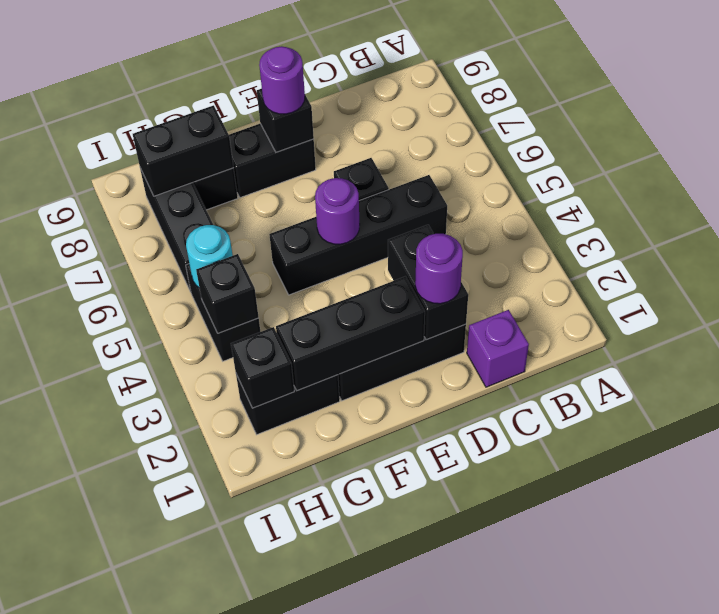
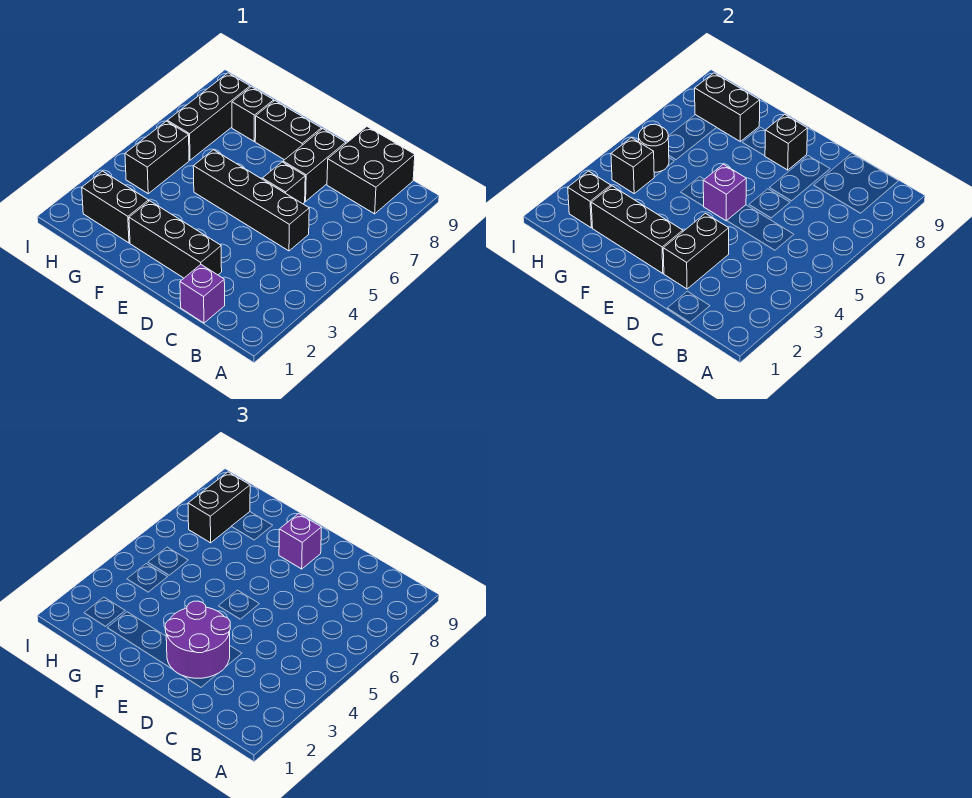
none -> black brick B8:C9 level 1
purple round brick D2 level 3 -> purple round brick D2:E3 level 3
none -> black brick D7:D8 level 1
purple round brick E5 level 2 -> purple brick E5 level 2
purple round brick E8 level 3 -> purple brick E8 level 3
cyan round brick H5 level 2 -> black round brick H5 level 2
none -> black brick H7:H8 level 3

